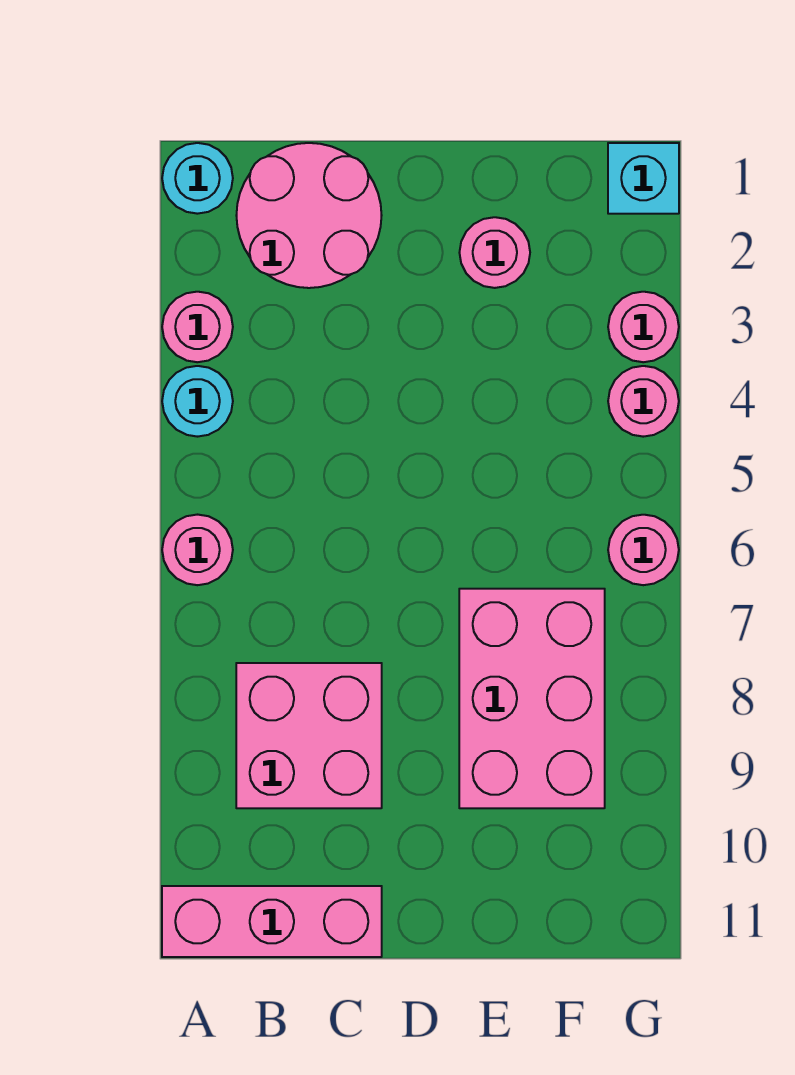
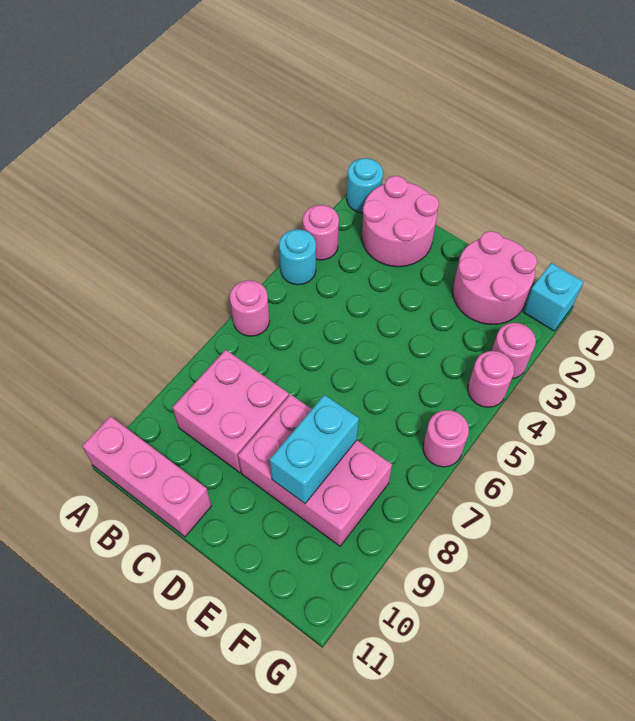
pink round brick E2 level 1 -> pink round brick E1:F2 level 1
pink brick E7:F9 level 1 -> pink brick D8:F9 level 1
none -> cyan brick E8:E9 level 2

